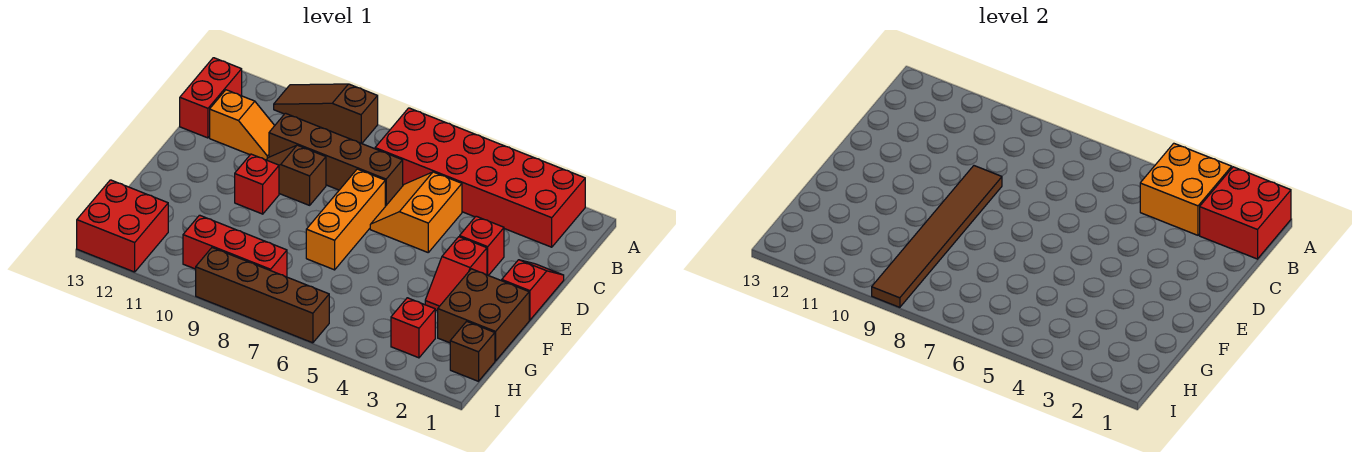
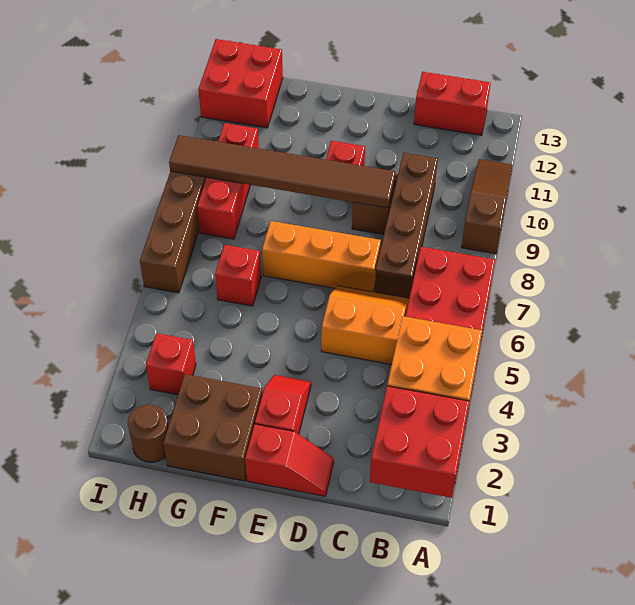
orange slope C11:C12 level 1 top 12 -> none
red brick D3 level 1 -> red brick G6 level 1
red slope E3:F3 level 1 top E -> red slope E2:E3 level 1 top 2
brown brick H1 level 1 -> brown round brick H1 level 1

